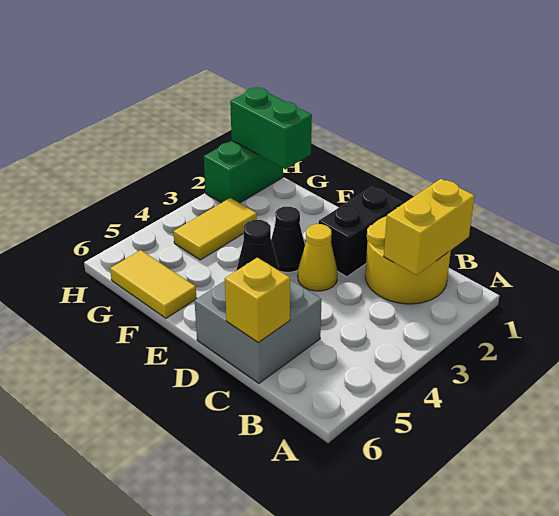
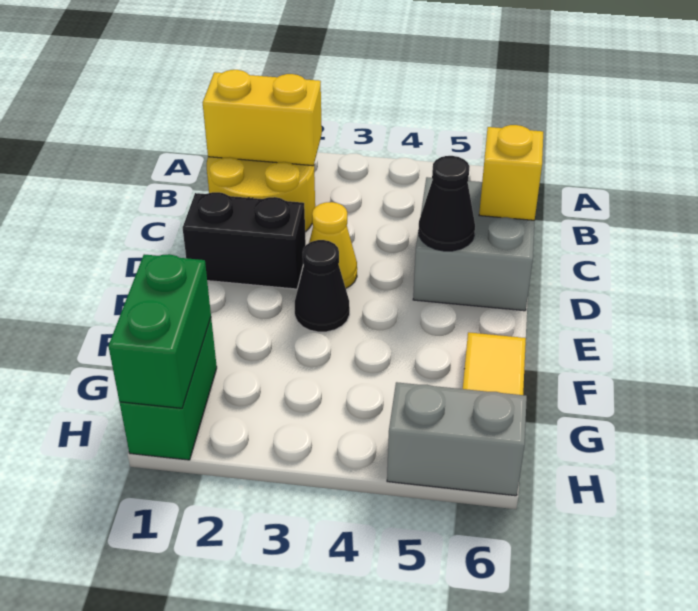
yellow tile G3:G4 level 1 -> none
green brick H1:H2 level 1 -> green brick G1:H1 level 1
none -> grey brick H5:H6 level 1

